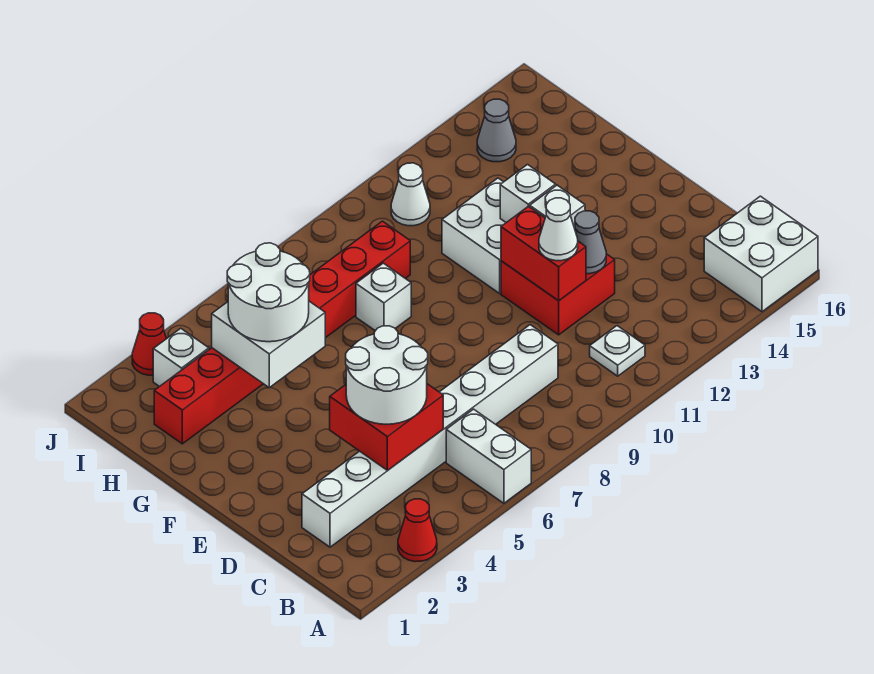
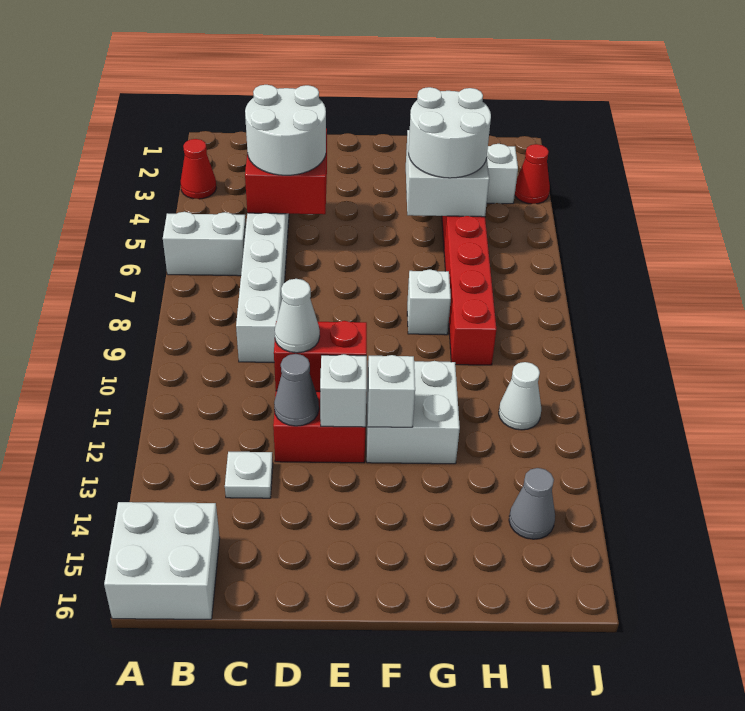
white plate B11 level 1 -> white plate C13 level 1

